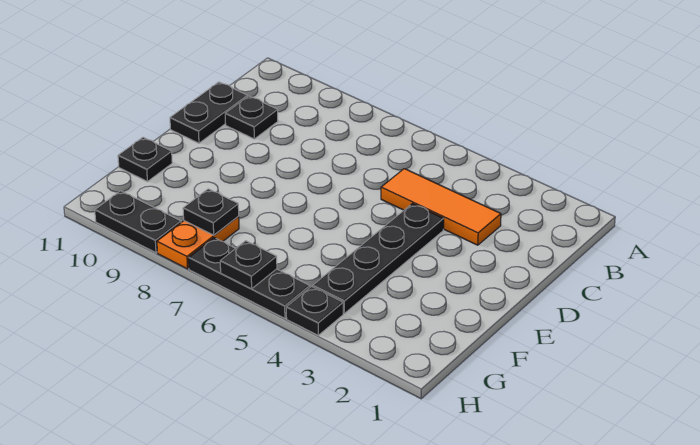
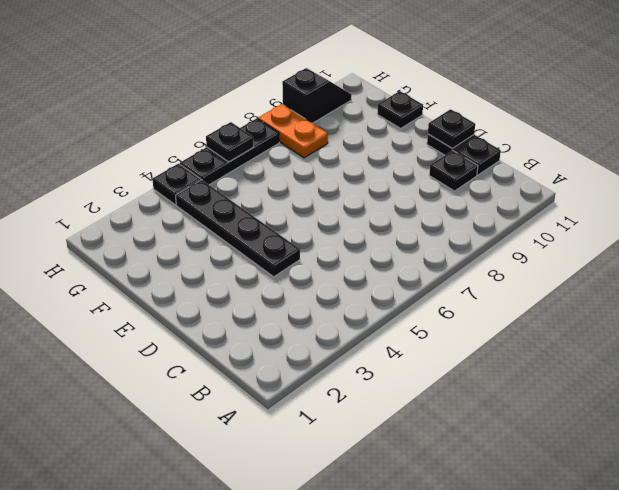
orange tile C3:C5 level 1 -> none
black plate G8 level 2 -> black plate D11 level 2
black plate H9:H10 level 1 -> black slope H9:H10 level 1 top 9

